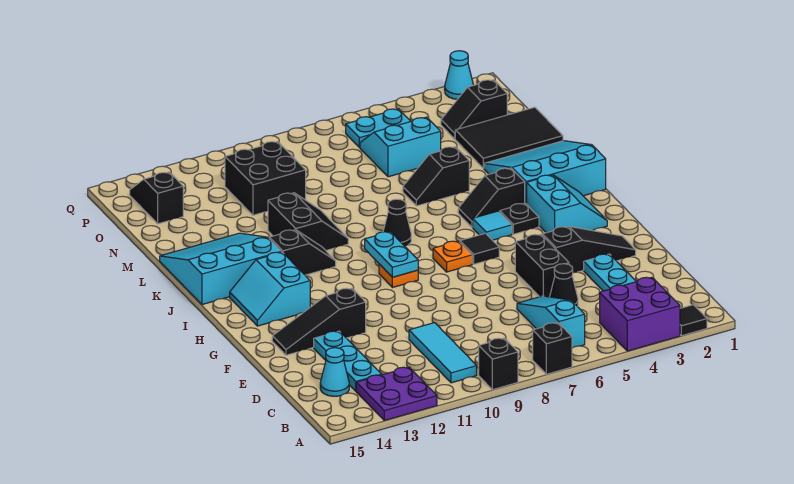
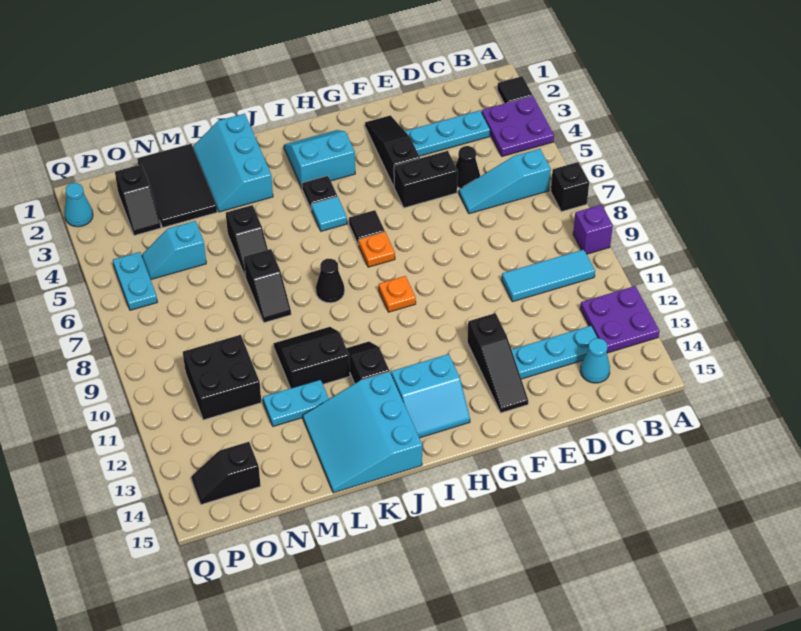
purple brick A3:B4 level 1 -> purple plate A3:B4 level 1
black brick A9 level 1 -> purple brick A9 level 1
cyan plate H9:I9 level 2 -> cyan plate L12:M12 level 1
cyan slope J1:L3 level 1 top J -> cyan slope K1:L3 level 1 top K
black slope J4:J5 level 1 top 4 -> black slope L7:L8 level 1 top 7
cyan slope N5:O6 level 1 top N -> cyan slope N5:O5 level 1 top N

